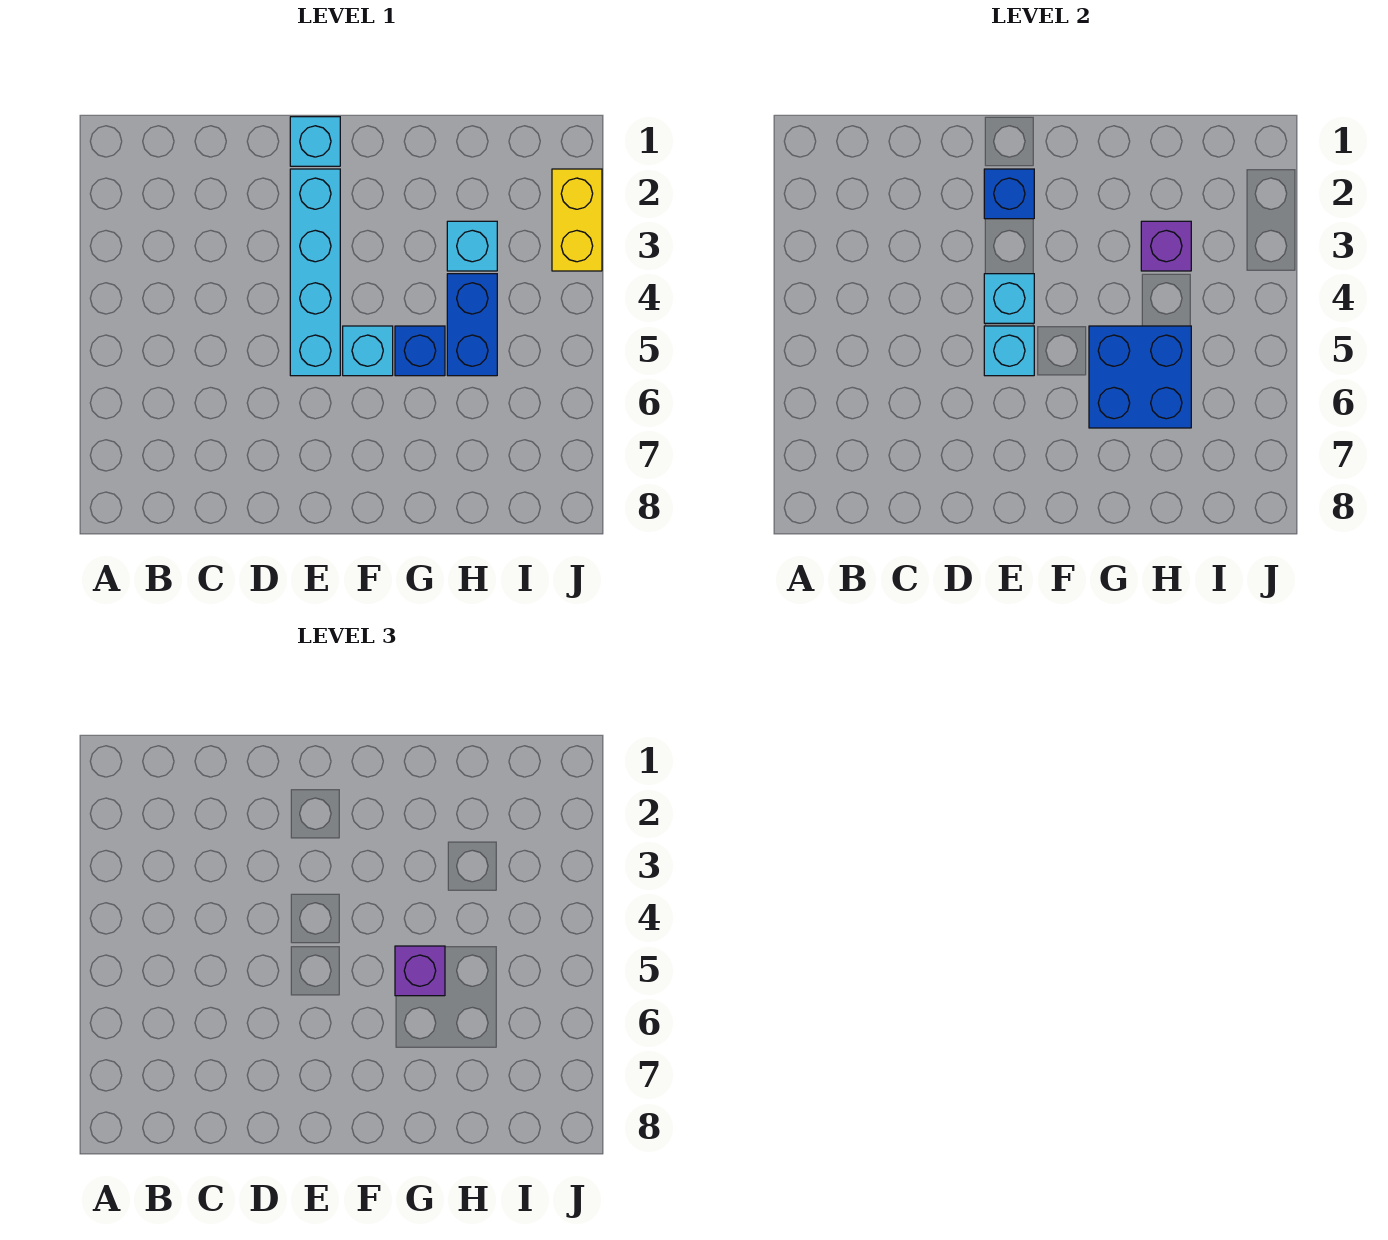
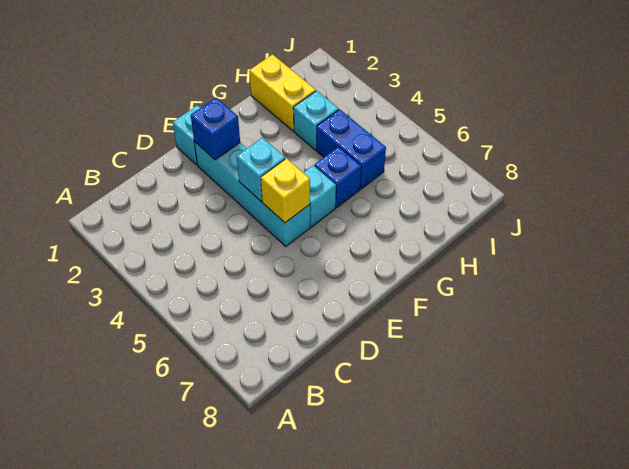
cyan brick E5 level 2 -> yellow brick E5 level 2
blue brick G5:H6 level 2 -> none
purple brick G5 level 3 -> none
purple brick H3 level 2 -> none
yellow brick J2:J3 level 1 -> yellow brick H1:H2 level 1

